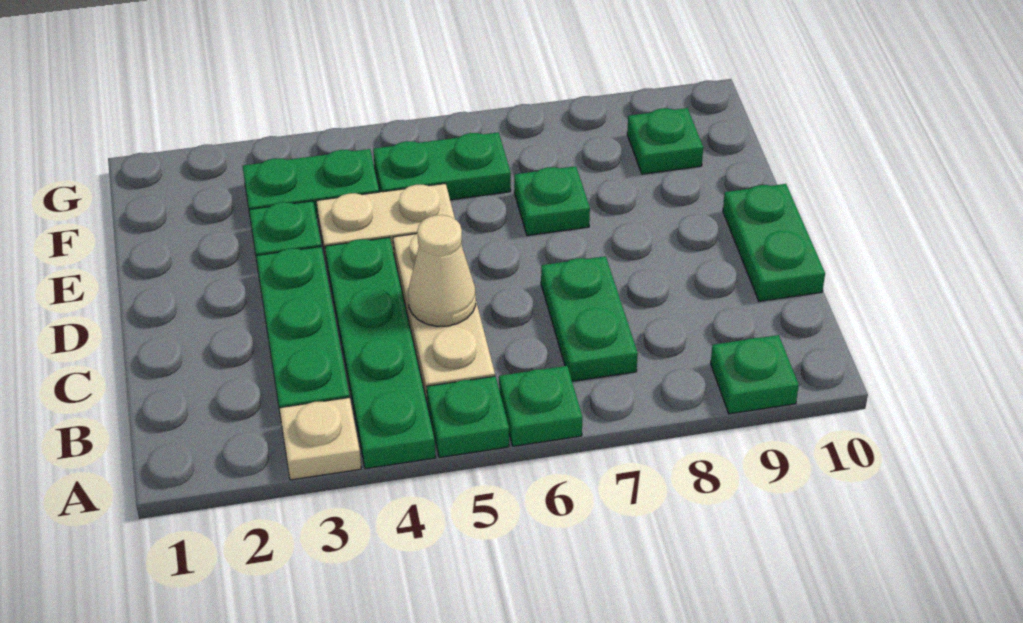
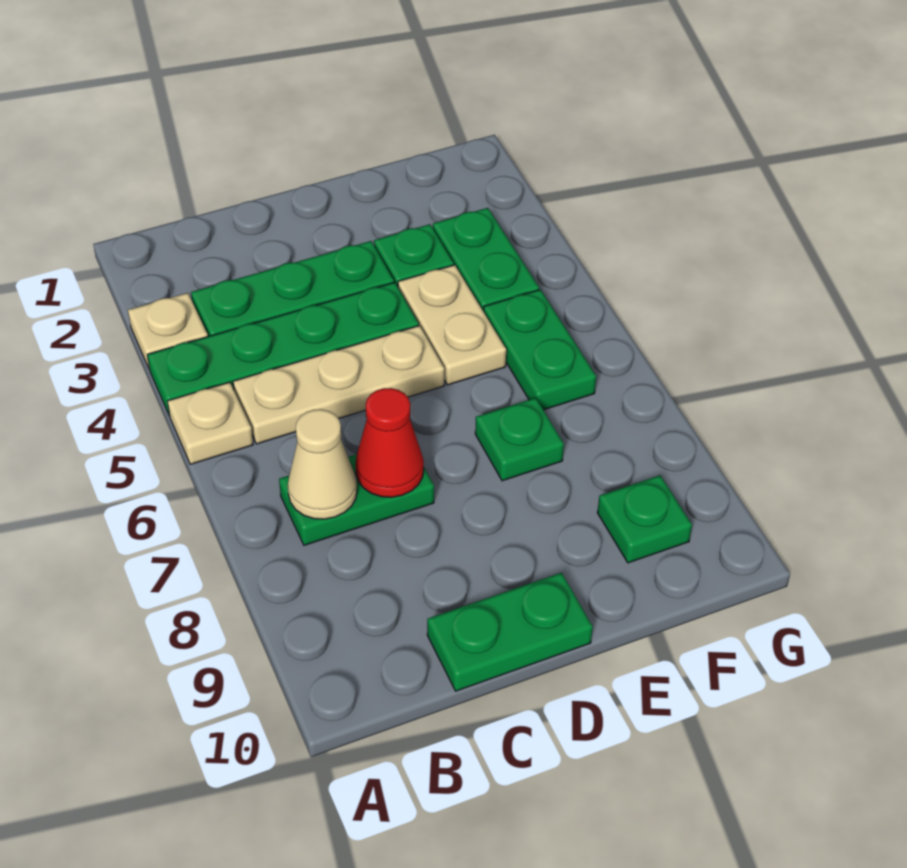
green plate A5 level 1 -> tan plate A5 level 1
green plate A6 level 1 -> none
green plate A9 level 1 -> none
tan cone C5 level 2 -> tan cone B7 level 2
none -> red cone C7 level 2

